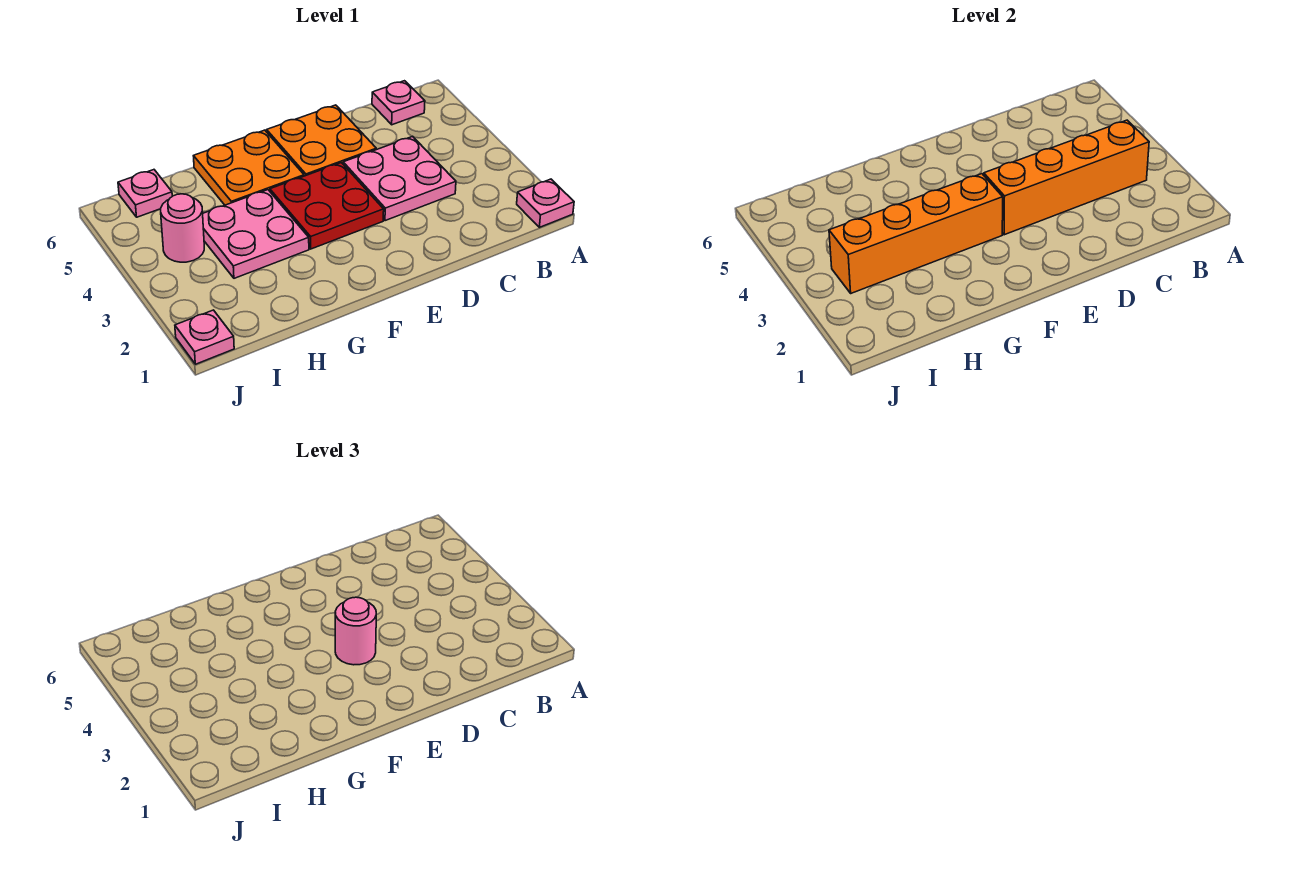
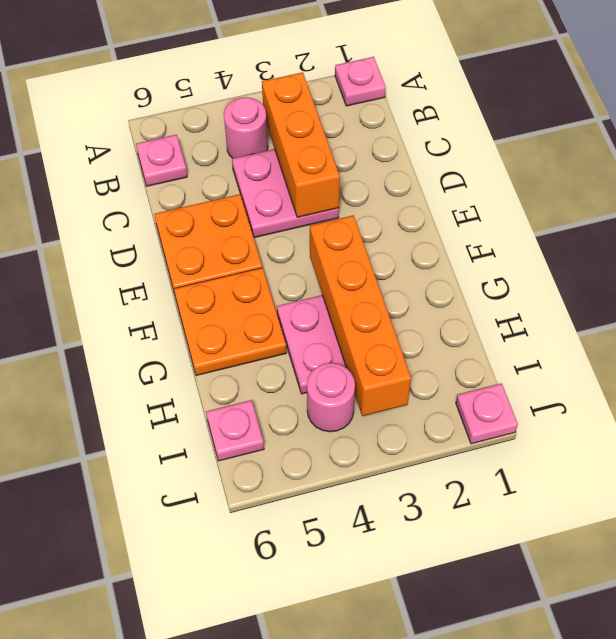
orange brick B3:E3 level 2 -> orange brick B3:D3 level 2
red plate E3:F4 level 1 -> none
pink round brick E3 level 3 -> pink round brick B4 level 1

